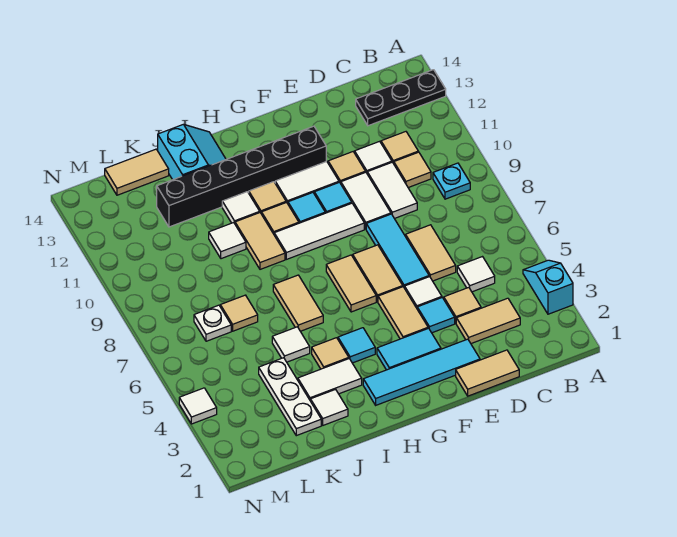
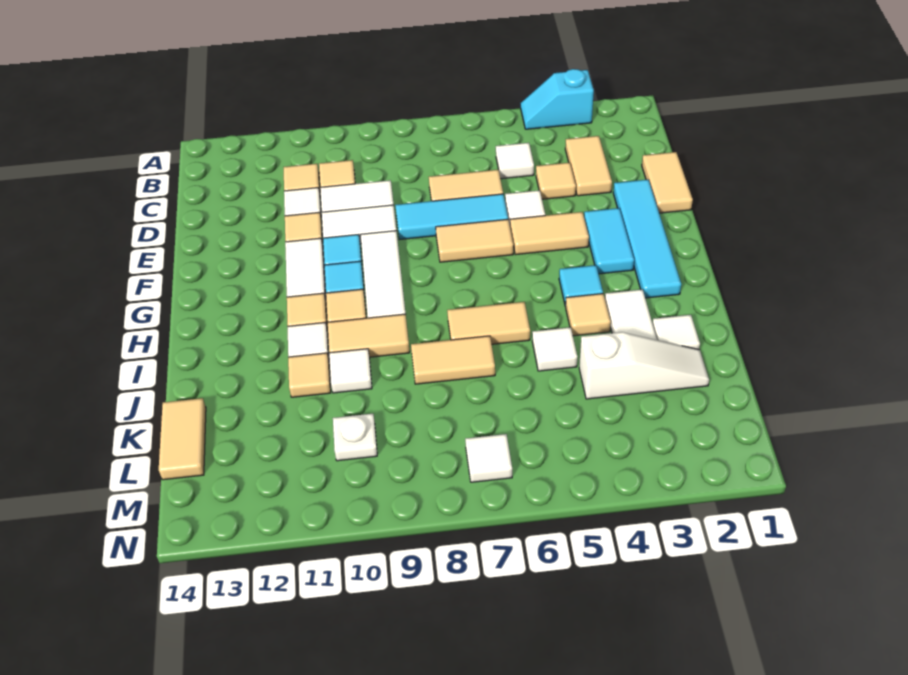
black plate A13:C13 level 1 -> none
cyan plate B9 level 1 -> none
cyan tile E4 level 1 -> none
black brick F12:K12 level 1 -> none
tan tile G6:G7 level 1 -> tan tile J7:J8 level 1
cyan slope I13:J14 level 1 top J -> none
white plate K2:K4 level 1 -> white slope K2:K4 level 1 top 4
tan tile K7 level 1 -> tan tile J11 level 1
white plate L7 level 1 -> white plate L10 level 1
white tile N4 level 1 -> white tile M7 level 1

